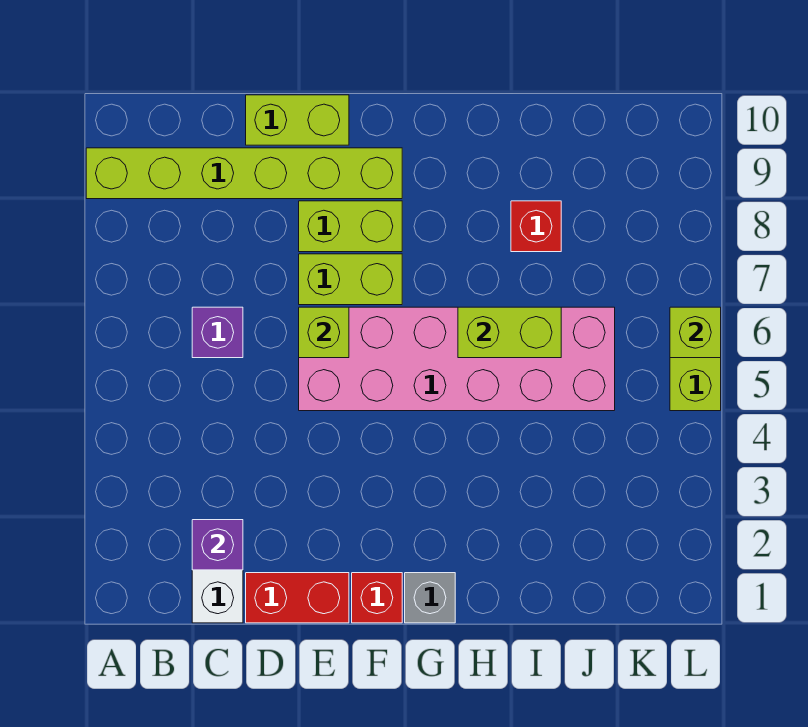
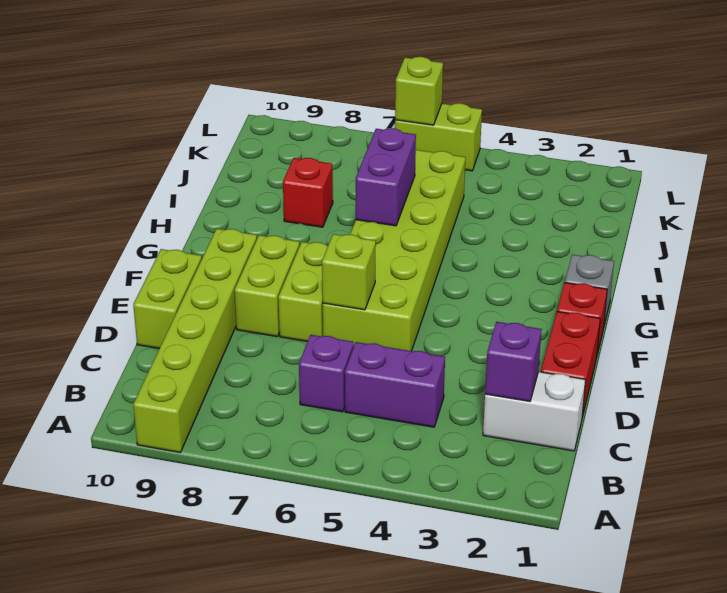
none -> purple brick C4:C5 level 1
pink brick E5:J6 level 1 -> lime brick E5:J6 level 1
lime brick H6:I6 level 2 -> purple brick H6:I6 level 2

